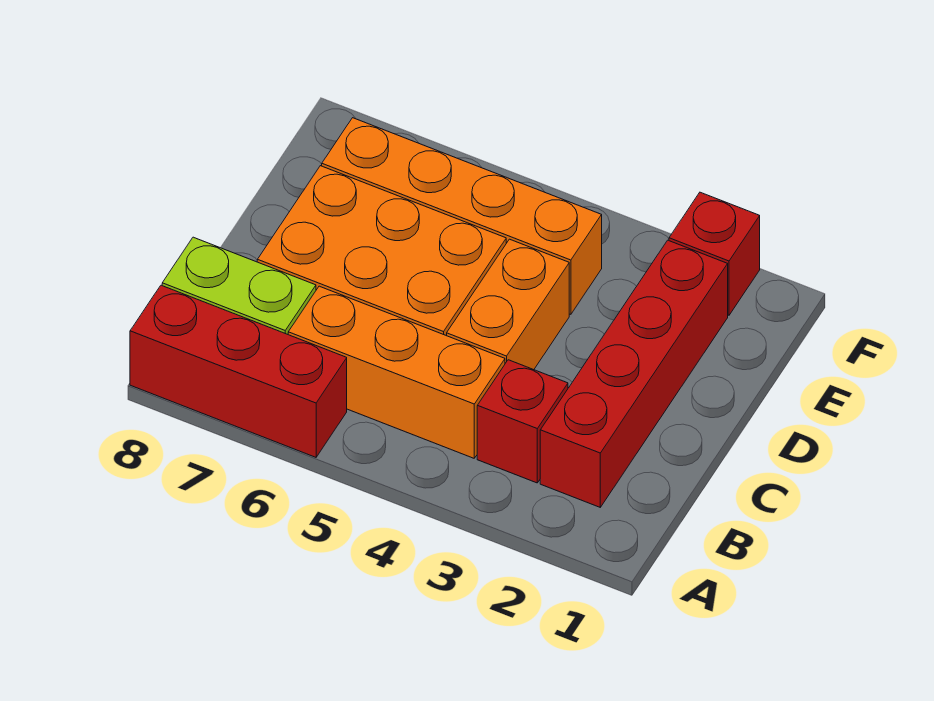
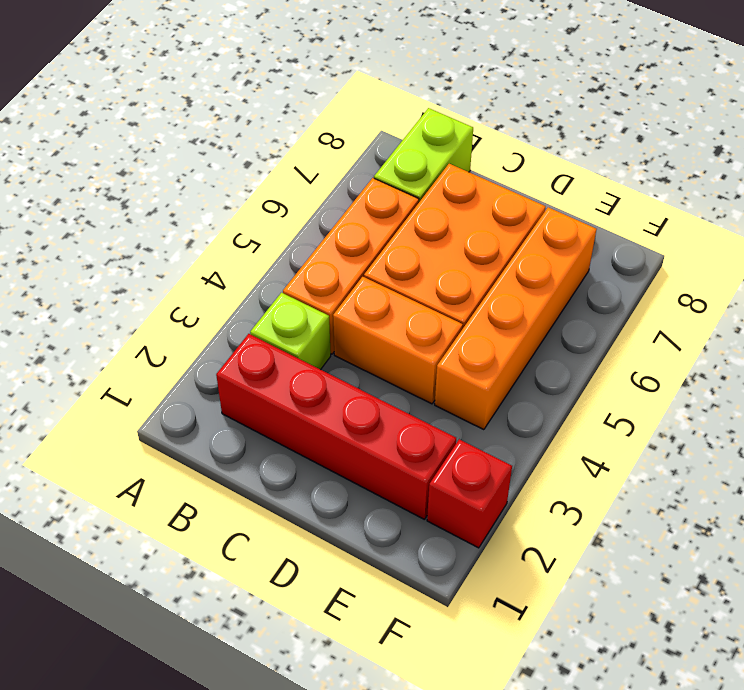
red brick A6:A8 level 1 -> none
red brick B3 level 1 -> lime brick B3 level 1

